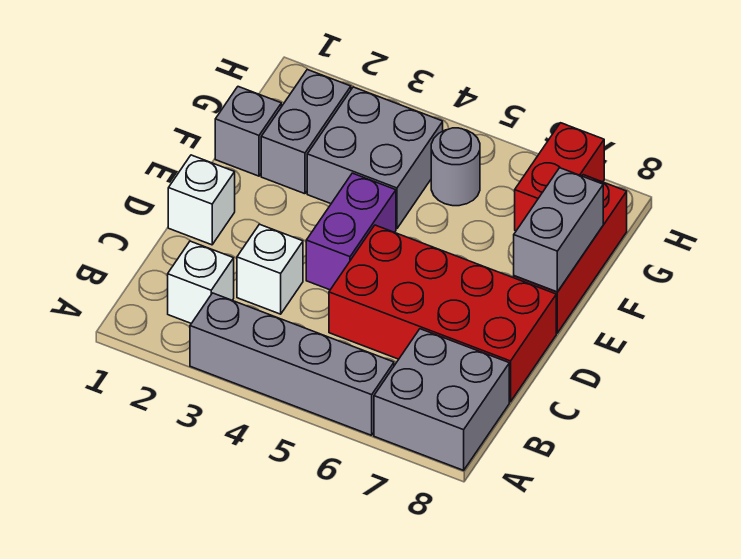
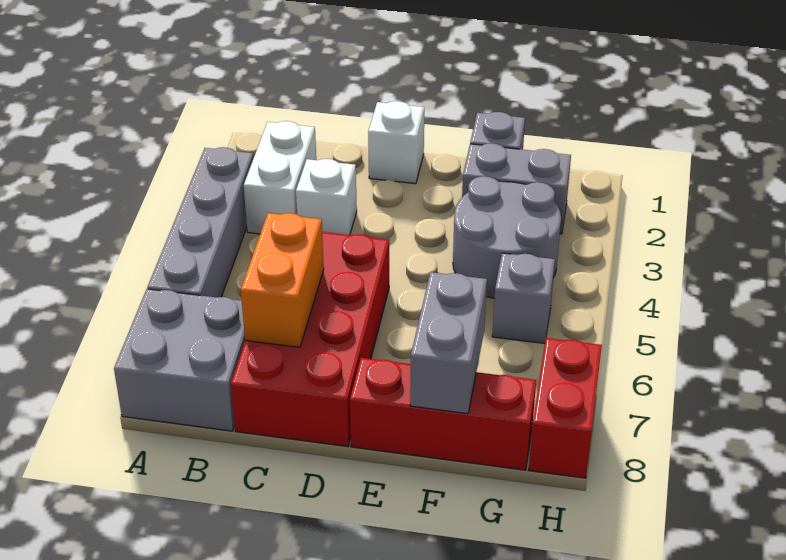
white brick B2 level 1 -> white brick B2:B3 level 1
none -> orange brick C6:C7 level 2
purple brick D4:E4 level 1 -> none
grey brick E8:F8 level 2 -> grey brick F7:F8 level 2
grey brick F3:G4 level 1 -> grey round brick F3:G4 level 1
grey round brick G5 level 1 -> grey brick G5 level 1
red brick G7:H7 level 1 -> red brick H7:H8 level 1

